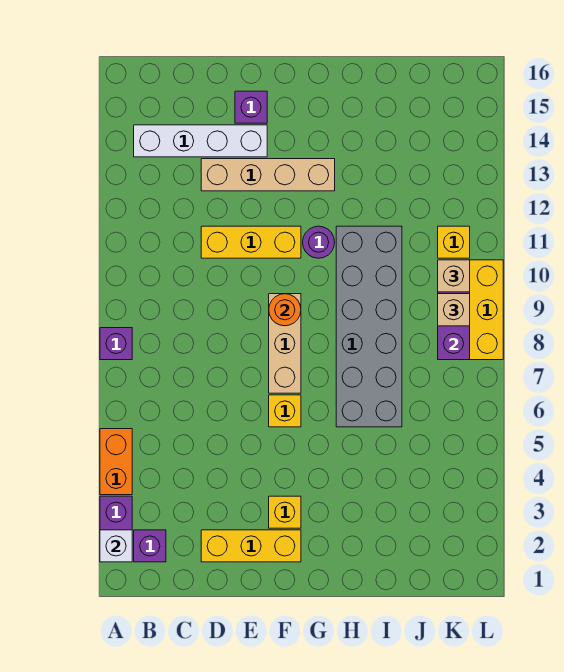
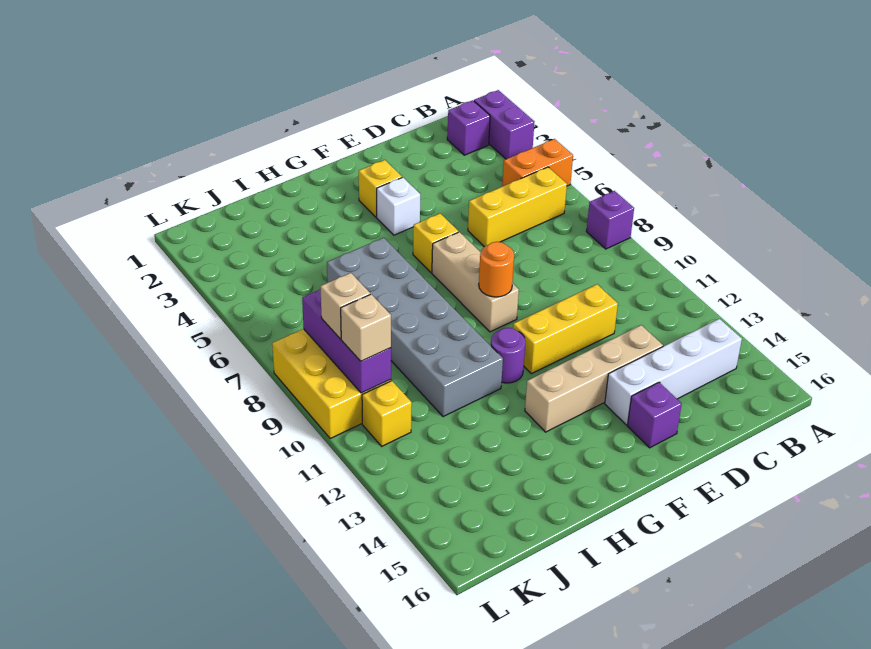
white brick A2 level 2 -> white brick F4 level 1
orange brick A4:A5 level 1 -> orange brick A5:B5 level 1
yellow brick D2:F2 level 1 -> yellow brick B6:D6 level 1

